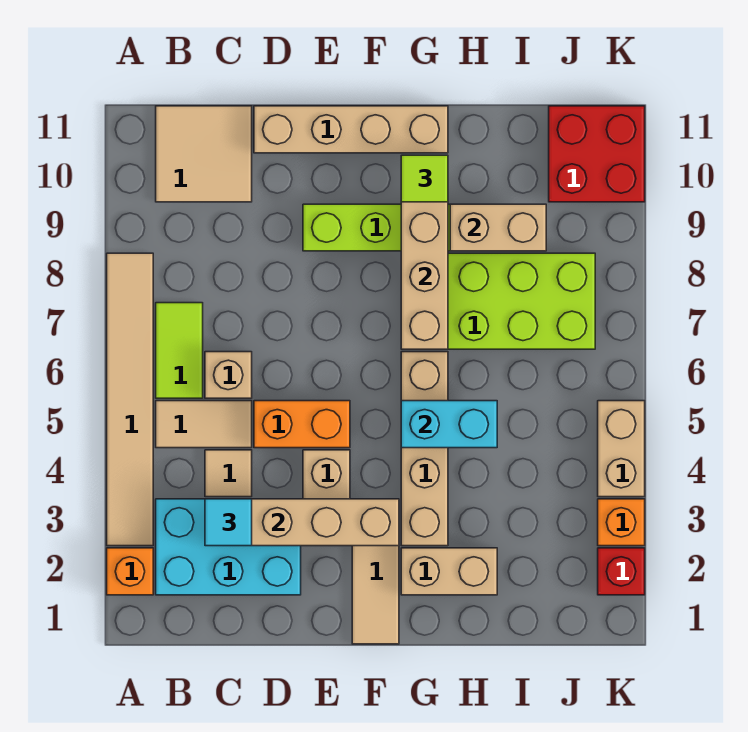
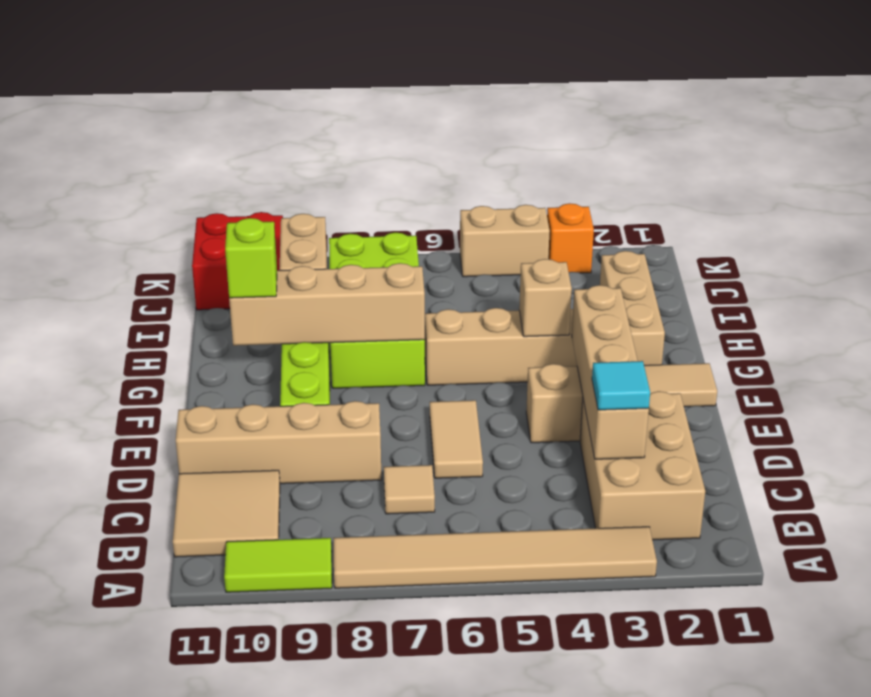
orange brick A2 level 1 -> none
cyan brick B2:D3 level 1 -> tan brick B2:D3 level 1
tan tile B5:C5 level 1 -> tan tile D6:E6 level 1
lime tile B6:B7 level 1 -> lime tile A9:A10 level 1
tan tile C4 level 1 -> tan tile C7 level 1
tan brick C6 level 1 -> tan brick G4 level 2
orange brick D5:E5 level 1 -> none
tan brick D11:G11 level 1 -> tan brick D8:D11 level 1
tan brick G2:H2 level 1 -> tan brick G2:I2 level 1
cyan brick G5:H5 level 2 -> none
lime tile G10 level 3 -> lime brick G10 level 3
red brick K2 level 1 -> none

